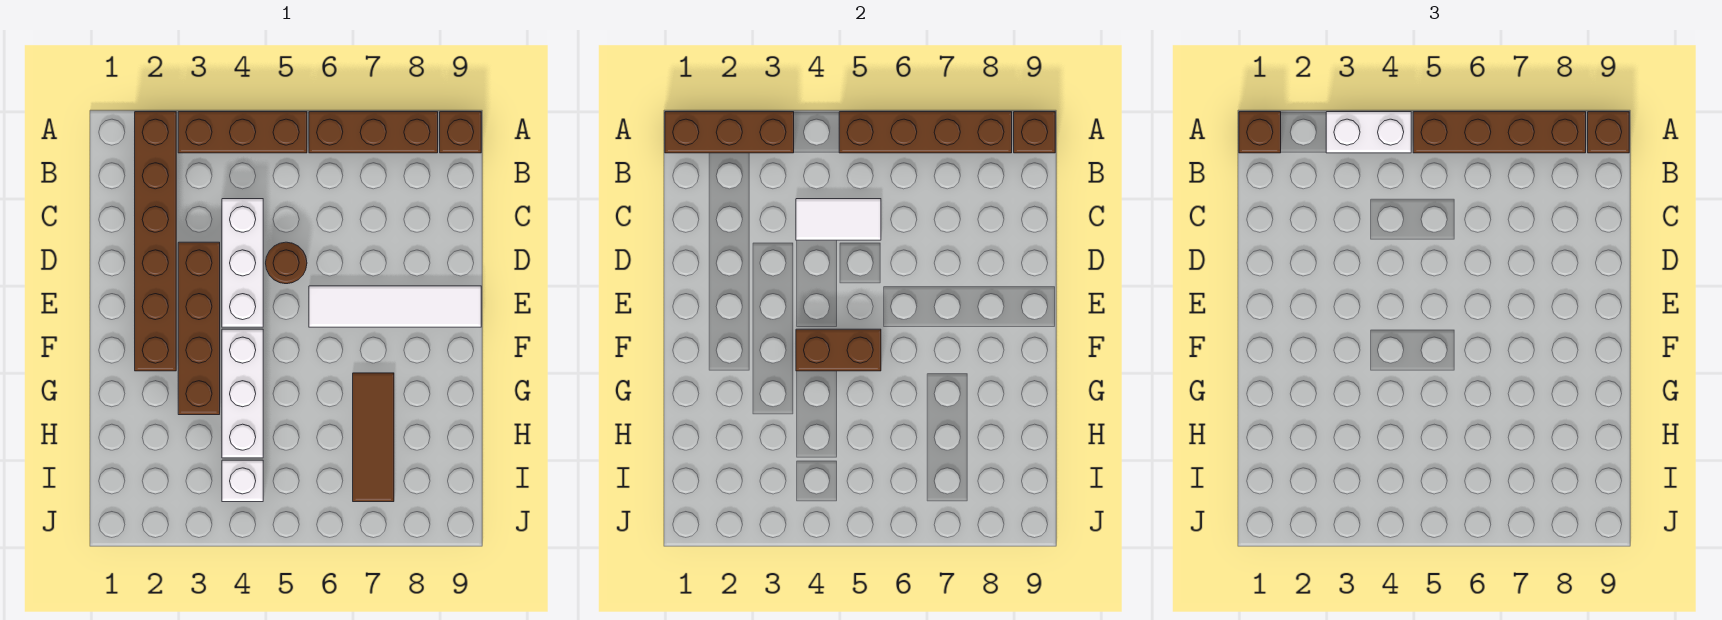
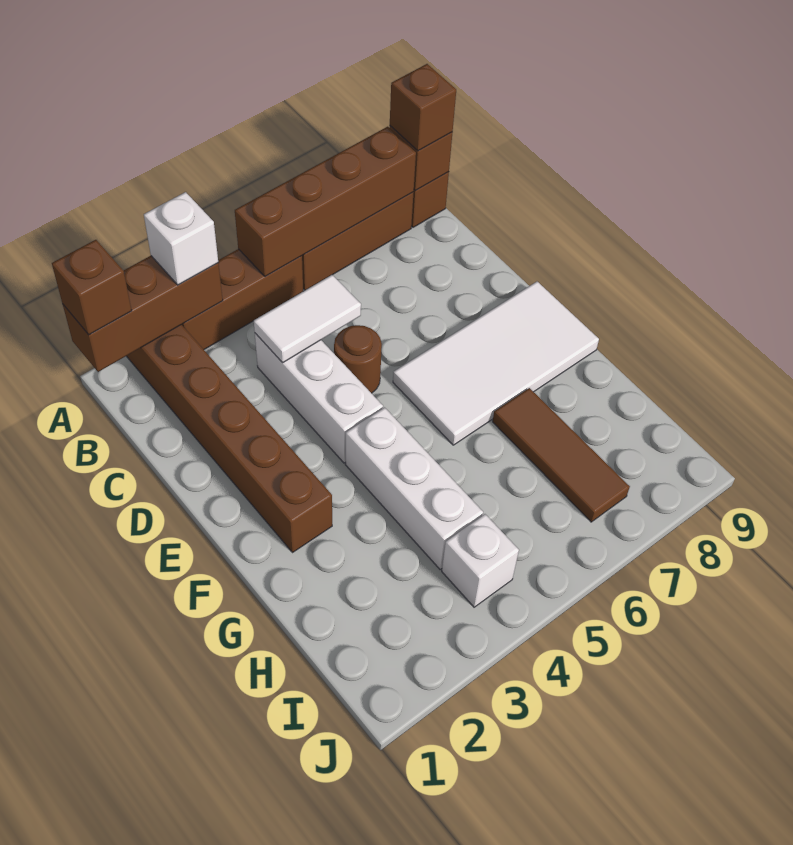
white brick A3:A4 level 3 -> white brick A3 level 3
brown brick A5:A8 level 3 -> none
brown brick D3:G3 level 1 -> none
white tile E6:E9 level 1 -> white tile E6:F9 level 1
brown brick F4:F5 level 2 -> none

